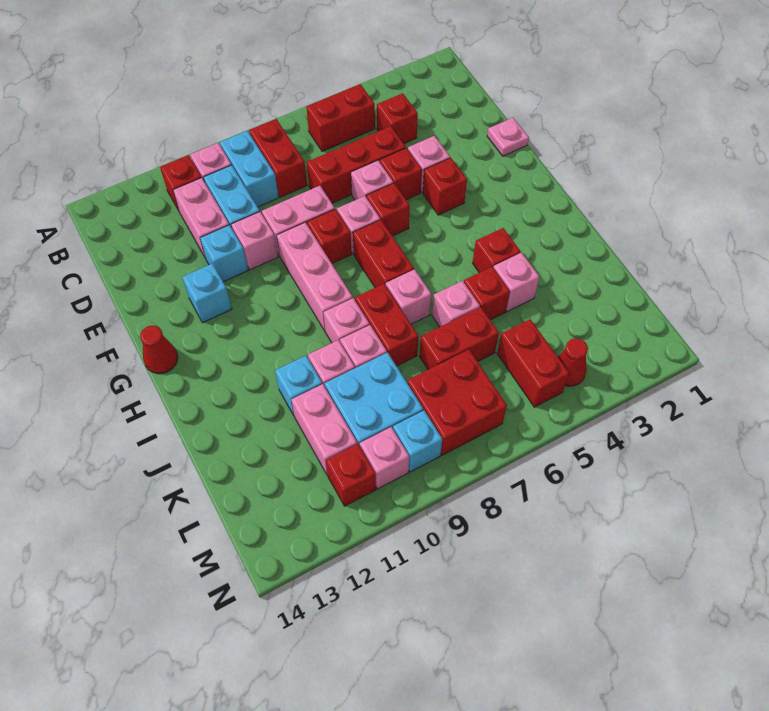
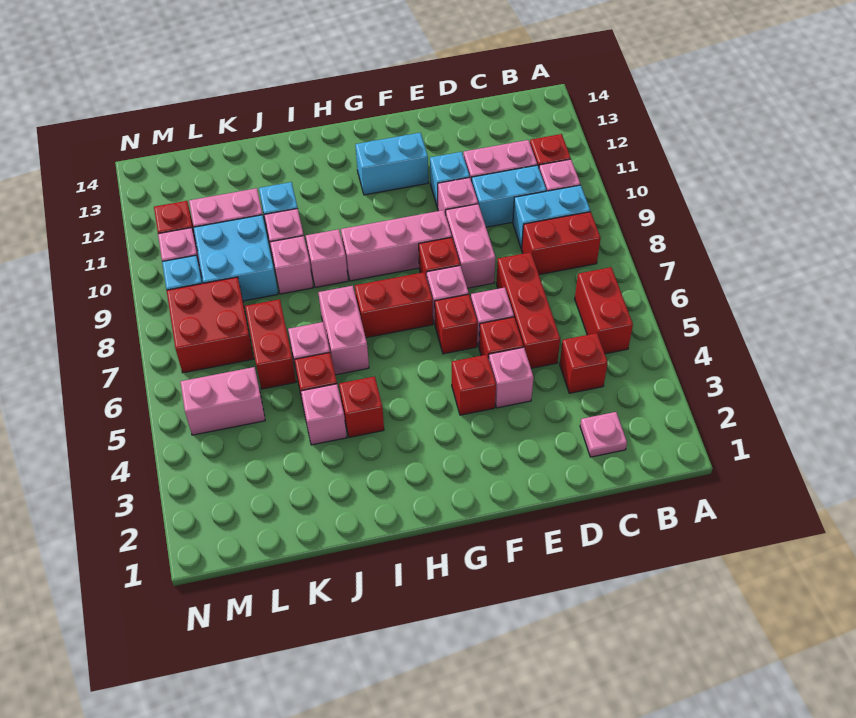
pink plate E1 level 1 -> pink plate C2 level 1
cyan brick F12 level 1 -> cyan brick F12:G12 level 1
red cone G14 level 1 -> none
pink brick I7 level 1 -> pink brick I6:I7 level 1
red brick I8:J8 level 1 -> none
red brick L5:M5 level 1 -> pink brick L5:M5 level 1
red cone M4 level 1 -> none

